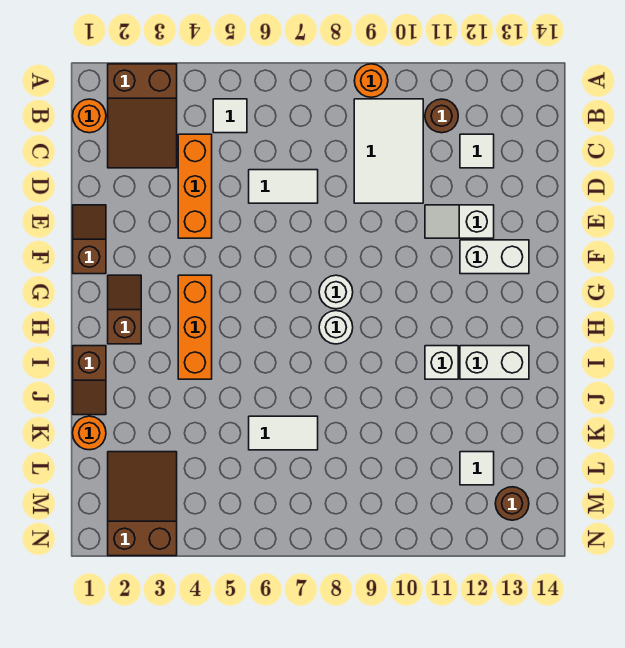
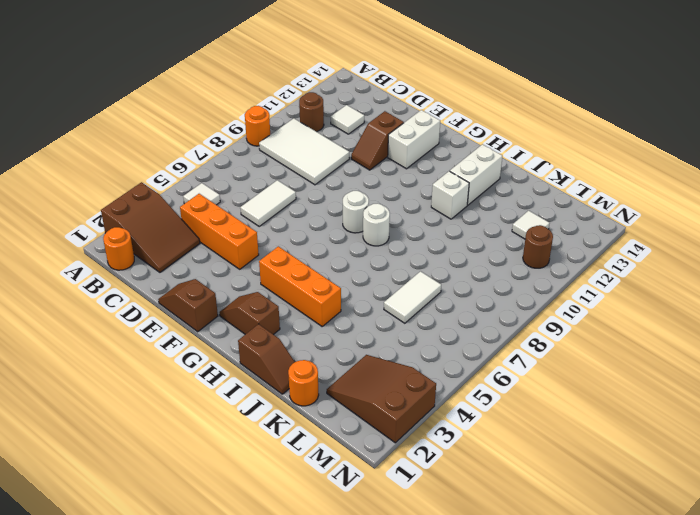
white slope E11:E12 level 1 top 12 -> brown slope E11:E12 level 1 top 12
brown round brick M13 level 1 -> brown round brick M11 level 1

